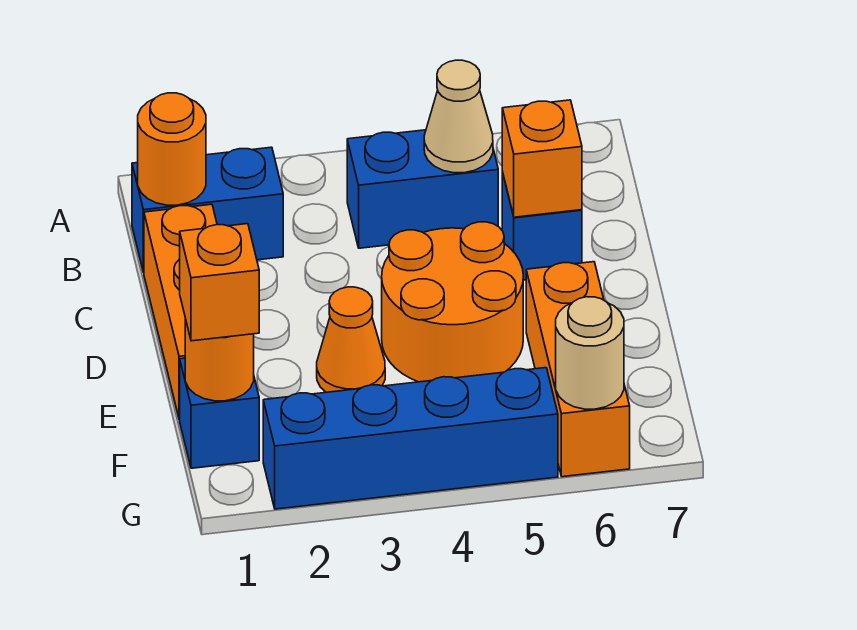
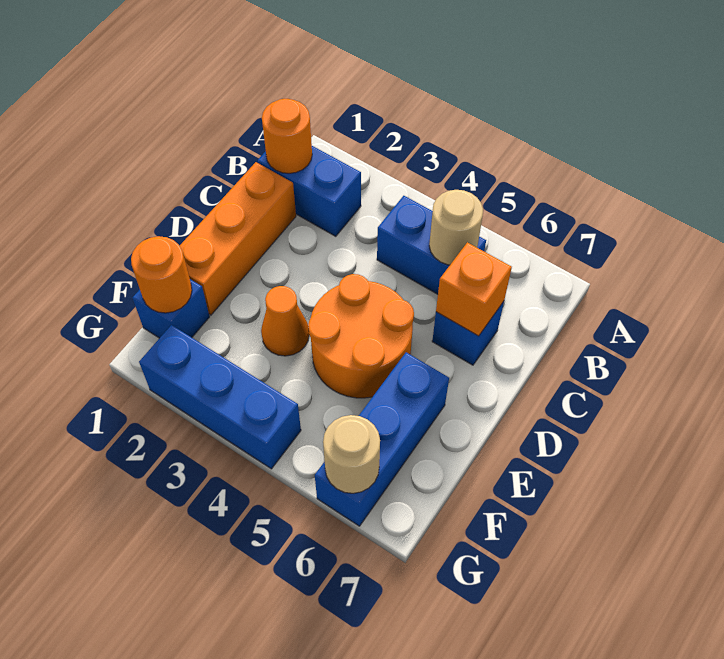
tan cone B5 level 2 -> tan round brick B5 level 2
orange brick E6:G6 level 1 -> blue brick E6:G6 level 1
orange brick F1 level 3 -> none
blue brick G2:G5 level 1 -> blue brick G2:G4 level 1

